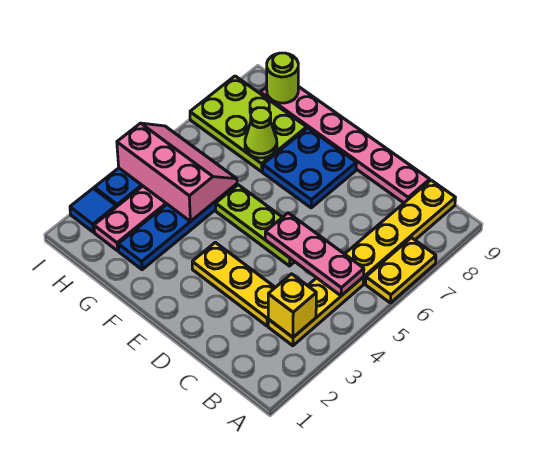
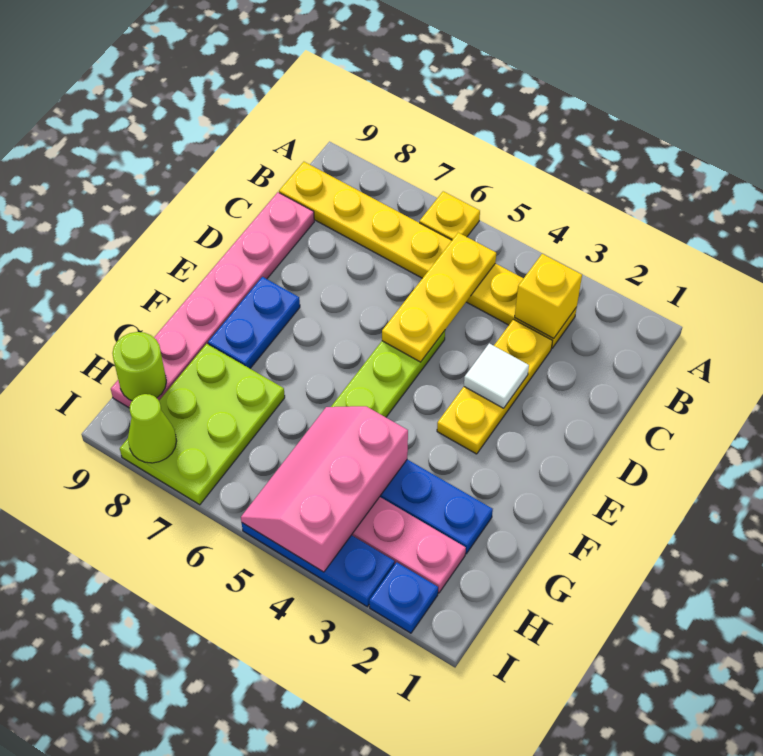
yellow plate A6:A7 level 1 -> yellow plate A6 level 1
pink plate B5:D5 level 2 -> yellow plate B5:D5 level 2
none -> white tile D3 level 2
blue plate E7:F8 level 1 -> blue plate E8:F8 level 1
lime cone G7 level 2 -> lime cone I8 level 2
blue tile I2 level 1 -> blue plate I2 level 1

